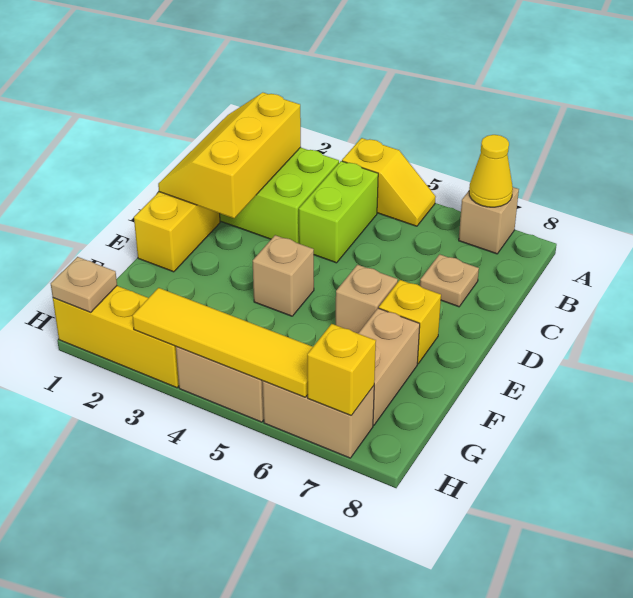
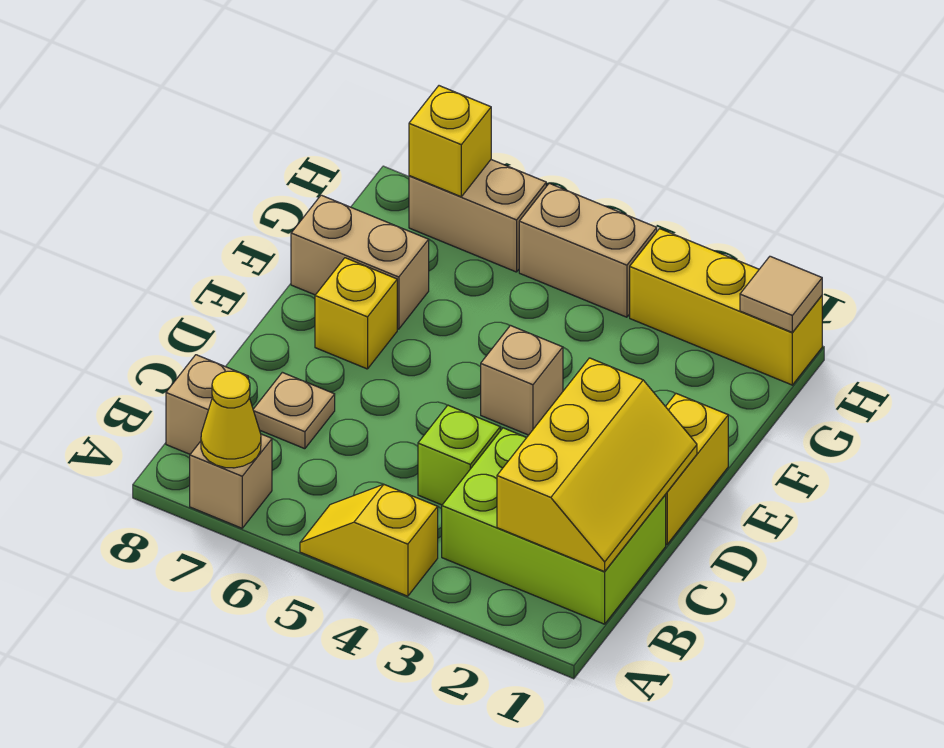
lime brick B4:C4 level 1 -> lime brick C4 level 1
tan brick E6 level 1 -> tan brick B8 level 1
tan brick F7:G7 level 1 -> tan brick F7:F8 level 1
tan plate H1 level 2 -> tan tile H1 level 2
yellow tile H3:H6 level 2 -> none

